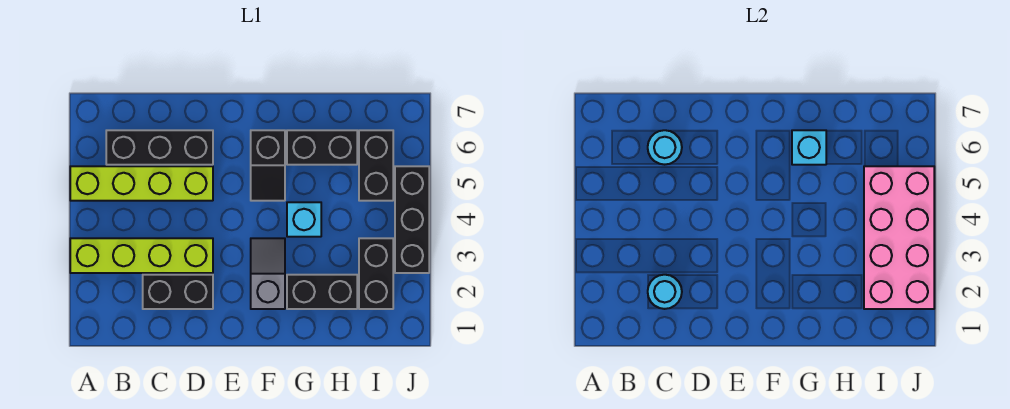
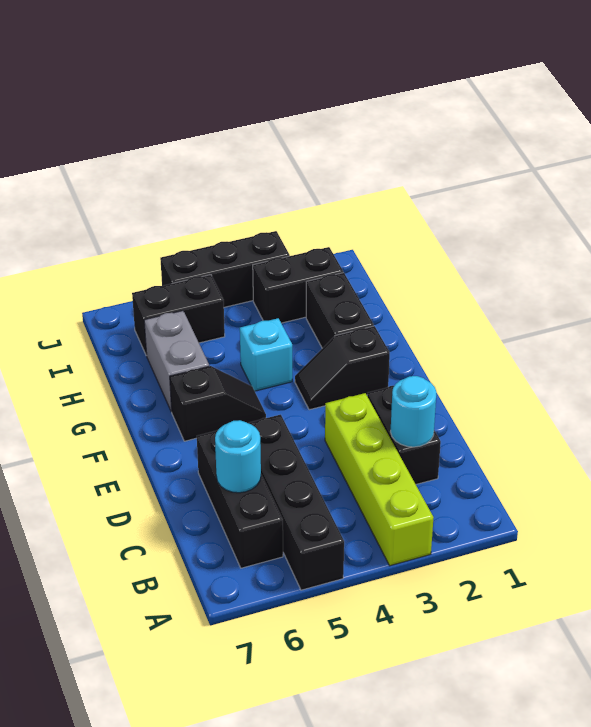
lime brick A5:D5 level 1 -> black brick A5:D5 level 1
grey slope F2:F3 level 1 top 2 -> black slope F2:F3 level 1 top 2
black brick G6:H6 level 1 -> grey brick G6:H6 level 1
cyan brick G6 level 2 -> none
pink brick I2:J5 level 2 -> none

